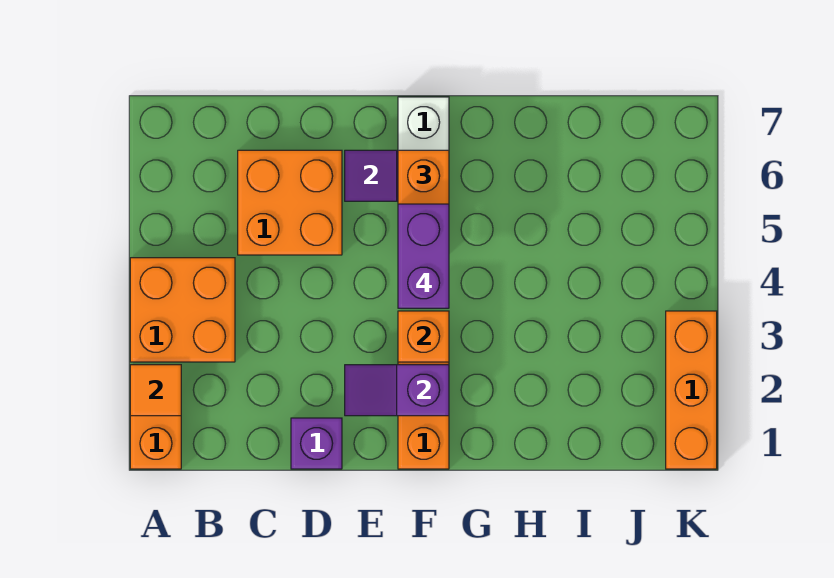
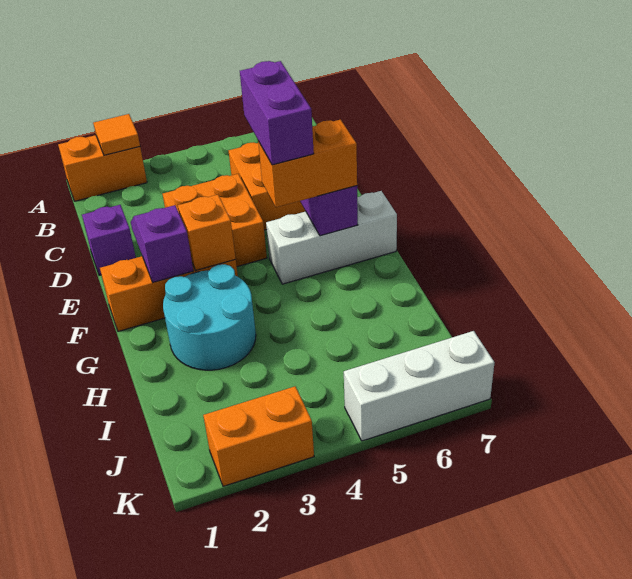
orange brick A3:B4 level 1 -> orange brick D3:E4 level 1
purple brick F4:F5 level 4 -> purple brick E5:F5 level 4
none -> cyan round brick G2:H3 level 1
orange brick K1:K3 level 1 -> orange brick K2:K3 level 1
none -> white brick K5:K7 level 1

